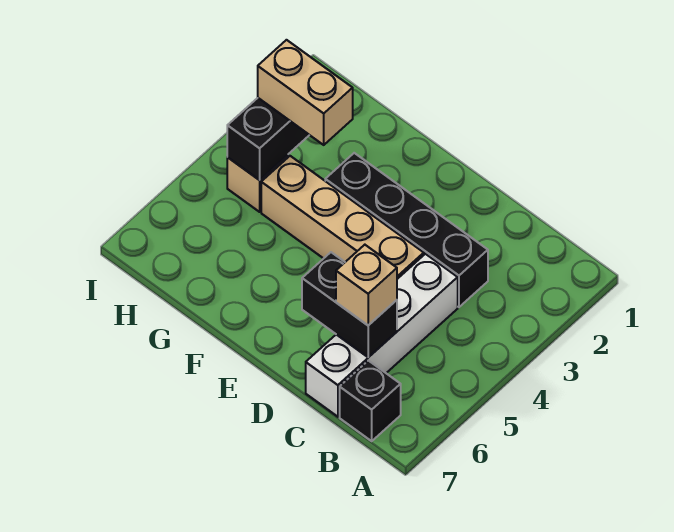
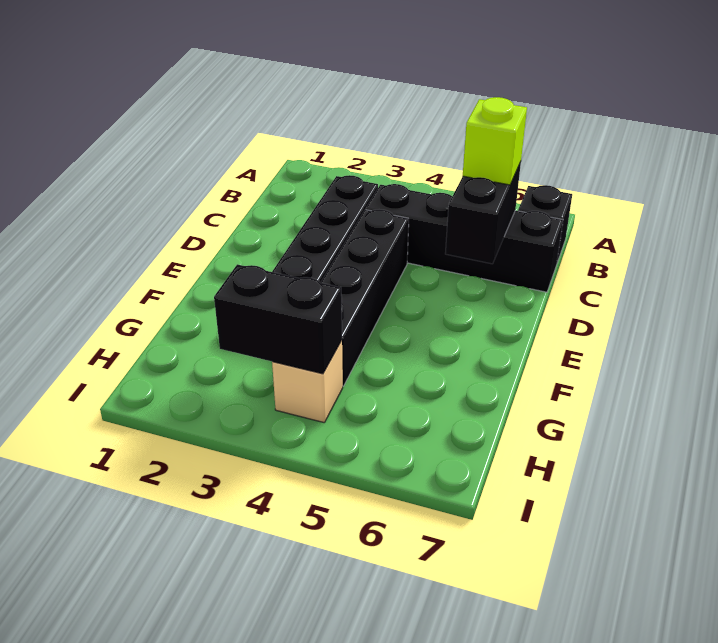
white brick C4:C7 level 1 -> black brick C4:C7 level 1
tan brick C6 level 3 -> lime brick C6 level 3
tan brick D4:G4 level 1 -> black brick D4:G4 level 1
tan brick G3:H3 level 3 -> none

